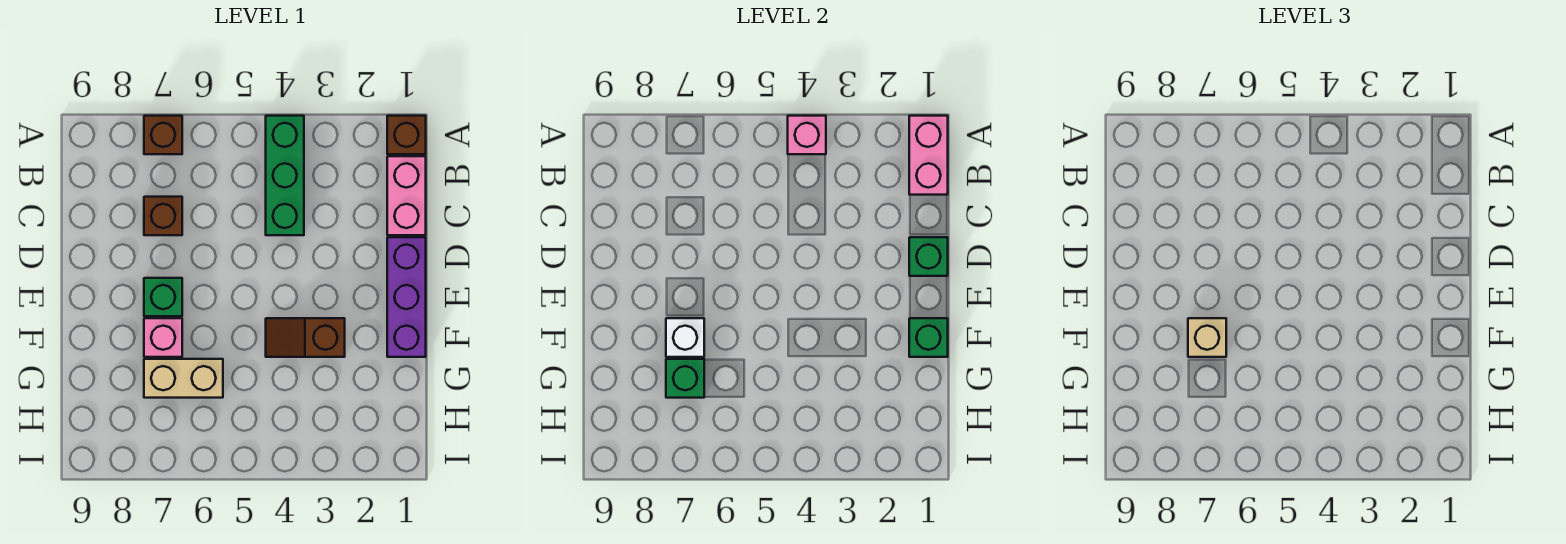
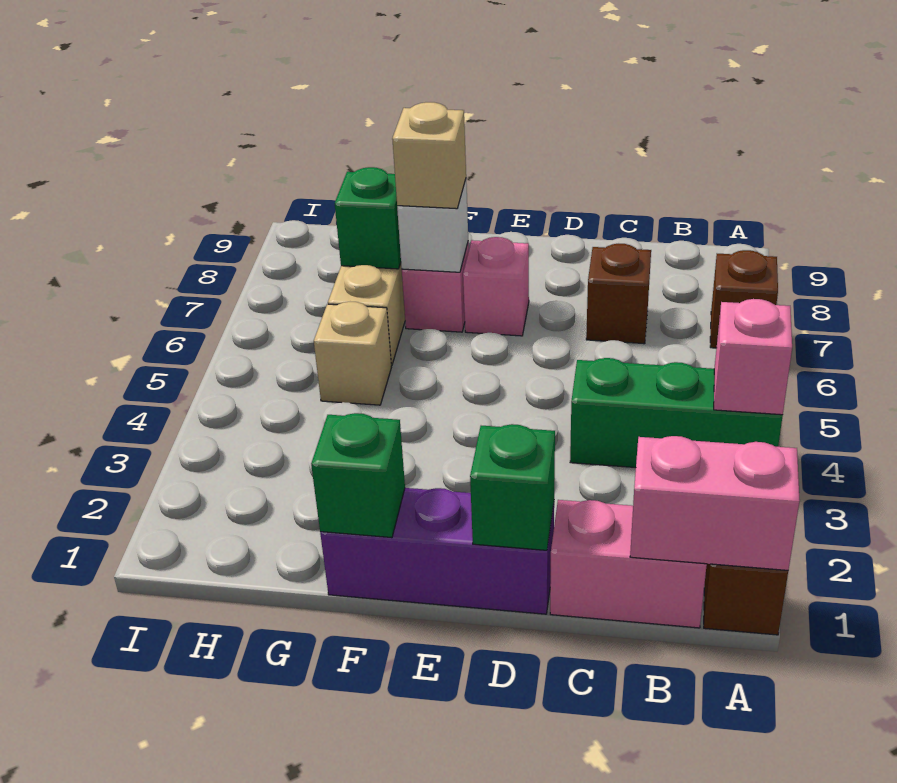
green brick E7 level 1 -> pink brick E7 level 1
brown slope F3:F4 level 1 top 3 -> none
none -> tan brick G5 level 1

